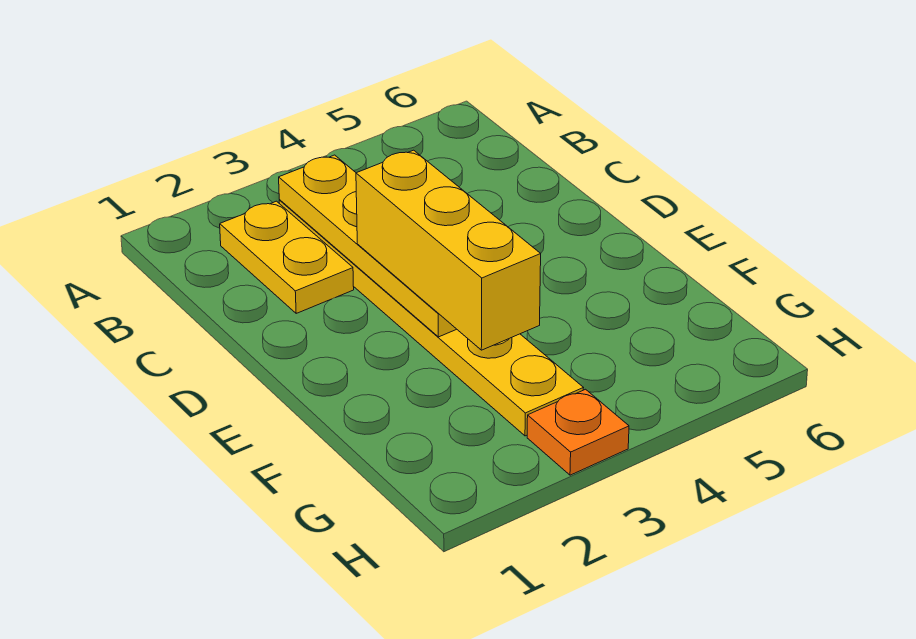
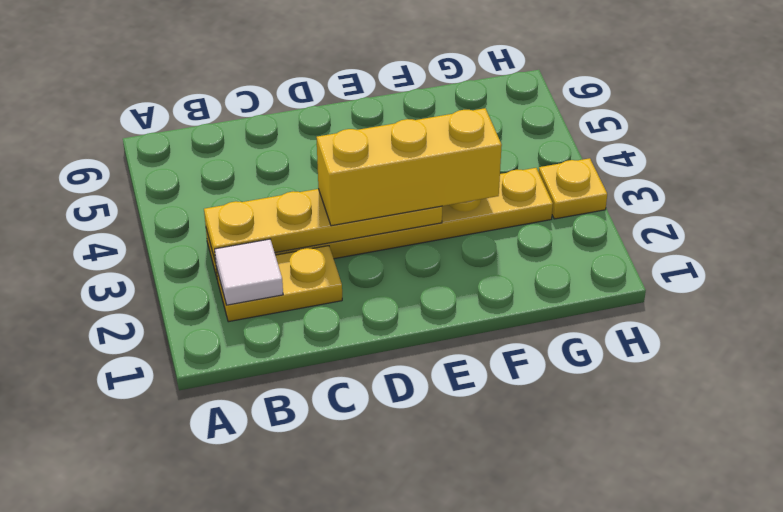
none -> white tile B2 level 2
orange plate H3 level 1 -> yellow plate H3 level 1

